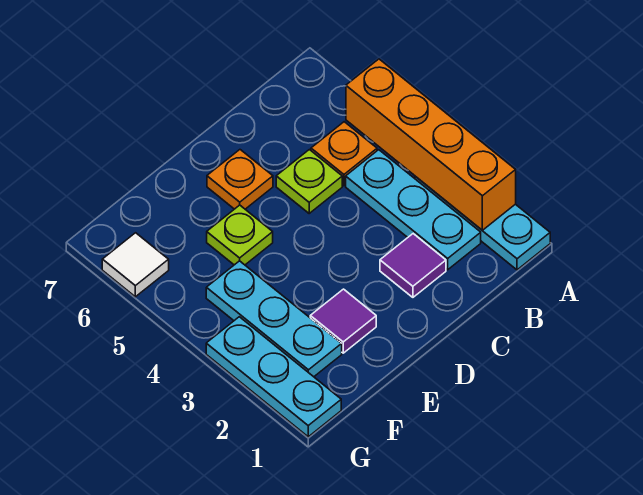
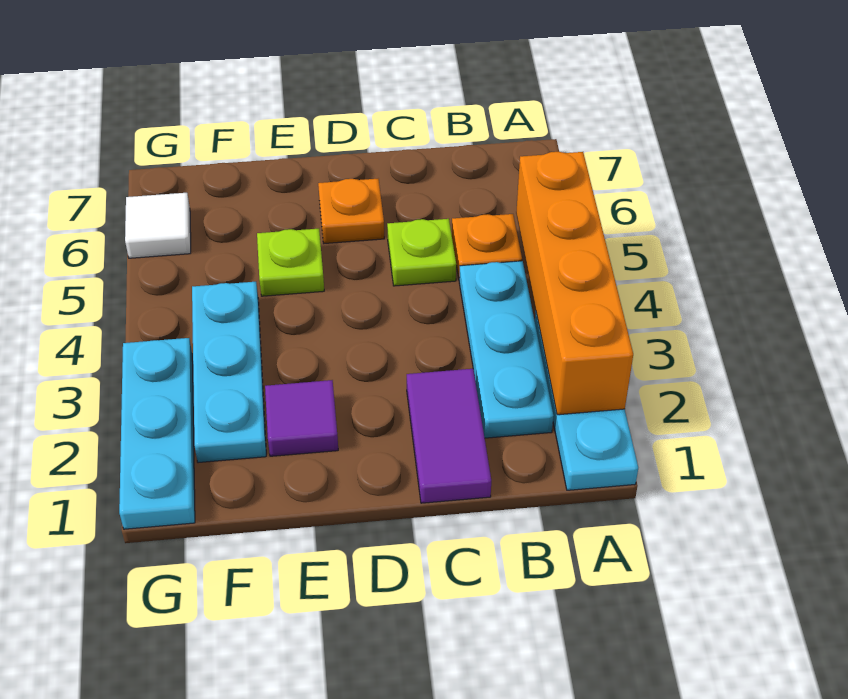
purple tile C2 level 1 -> purple tile C1:C2 level 1

